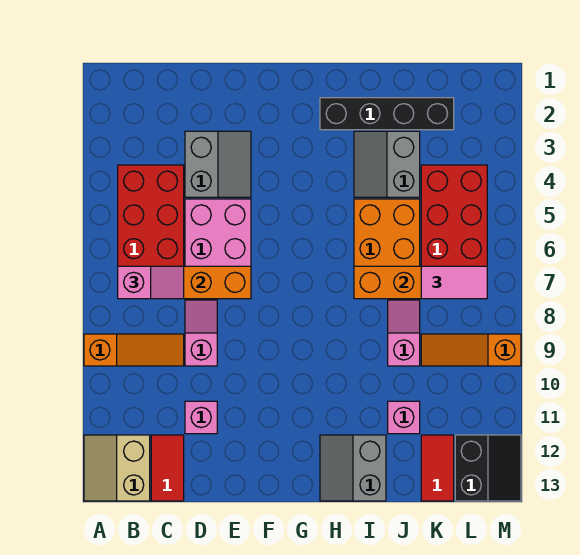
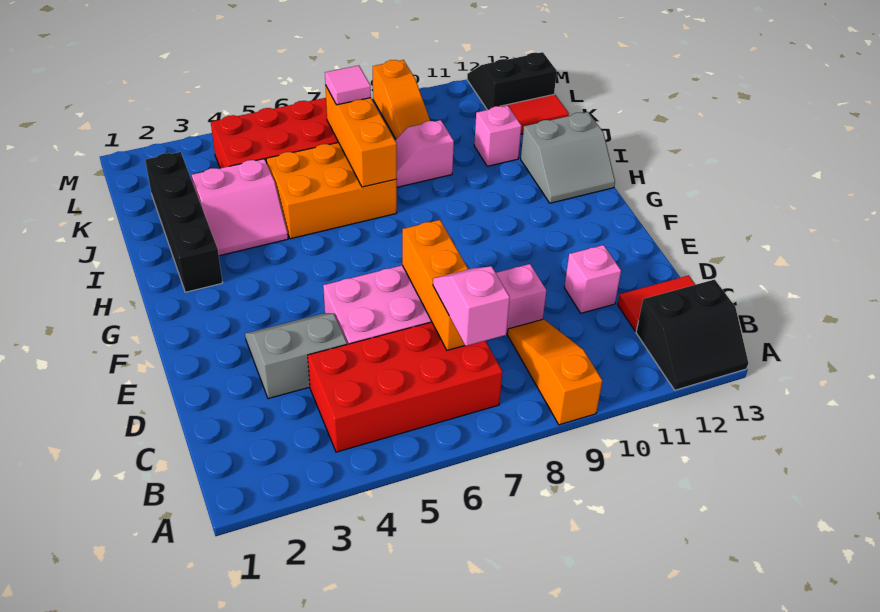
tan slope A12:B13 level 1 top B -> black slope A12:B13 level 1 top B
grey slope I3:J4 level 1 top J -> pink slope I3:J4 level 1 top J
pink tile K7:L7 level 3 -> pink tile K7 level 3

